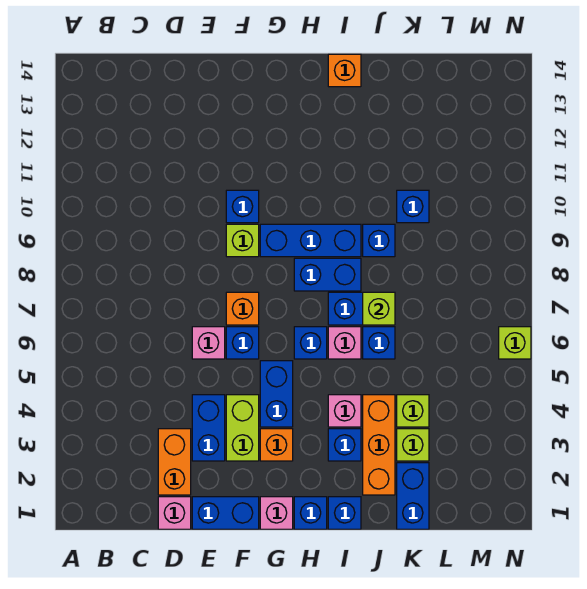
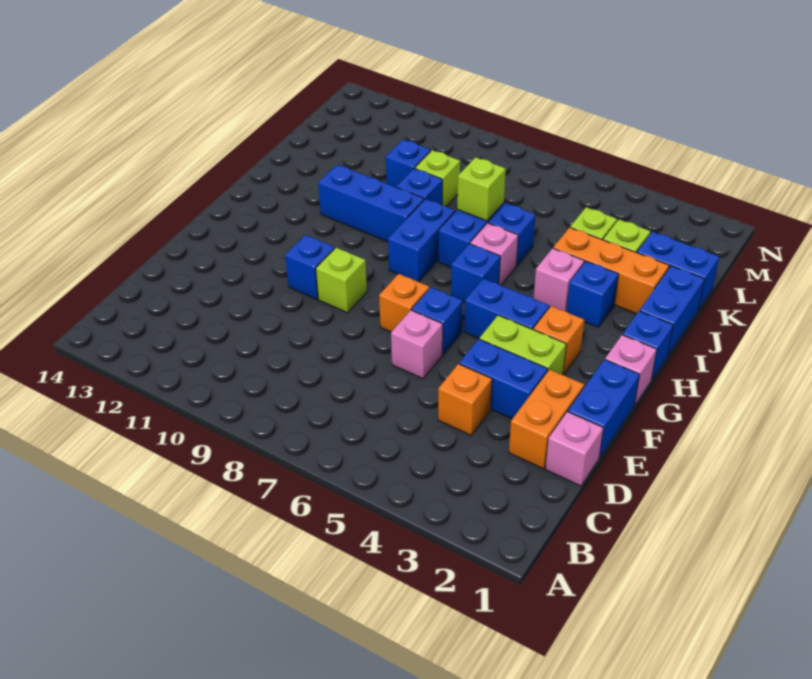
orange brick D2:D3 level 1 -> orange brick D2:E2 level 1
blue brick G9:I9 level 1 -> blue brick I9:I11 level 1
blue brick I1 level 1 -> blue brick I1:J1 level 1
orange brick I14 level 1 -> orange brick D4 level 1
lime brick N6 level 1 -> lime brick K9 level 1

